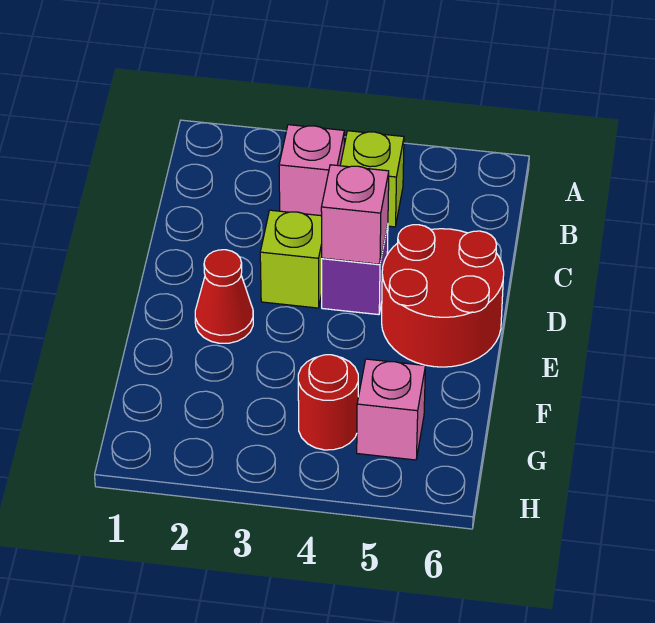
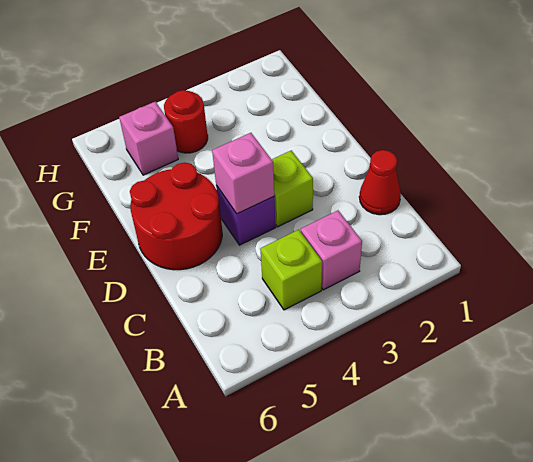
red cone E2 level 1 -> red cone C1 level 1

